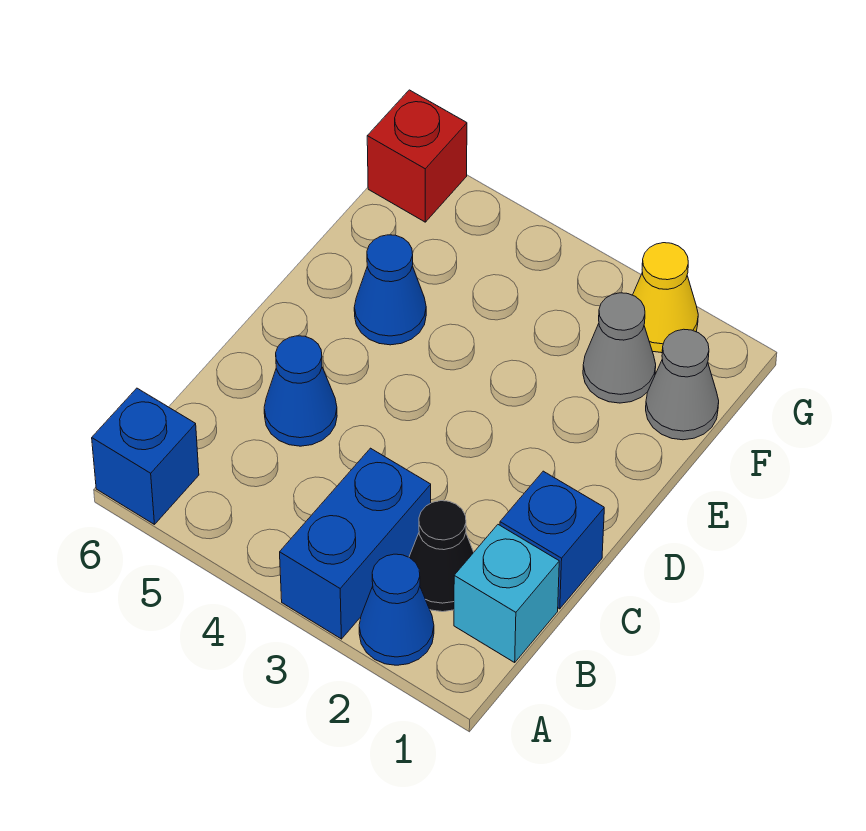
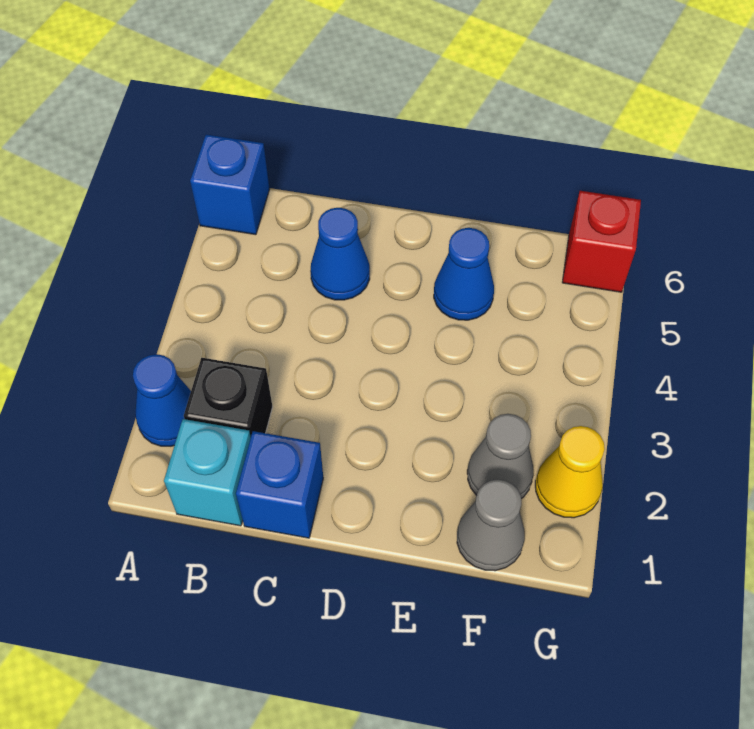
blue brick A3:B3 level 1 -> none
black cone B2 level 1 -> black brick B2 level 1

